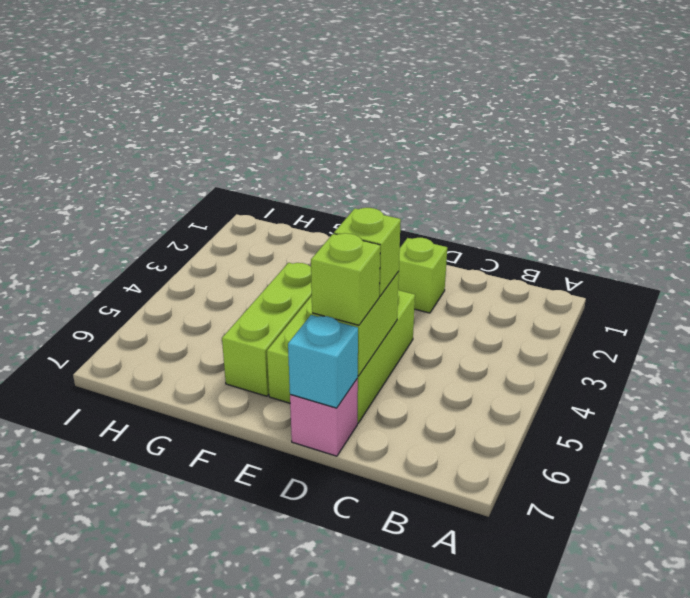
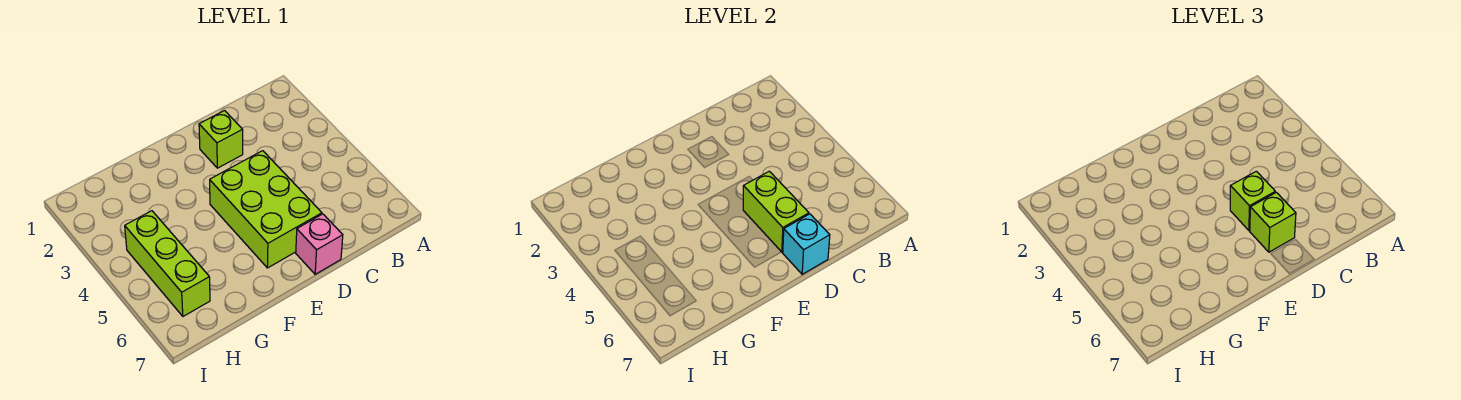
lime brick F4:F6 level 1 -> lime brick H4:H6 level 1

